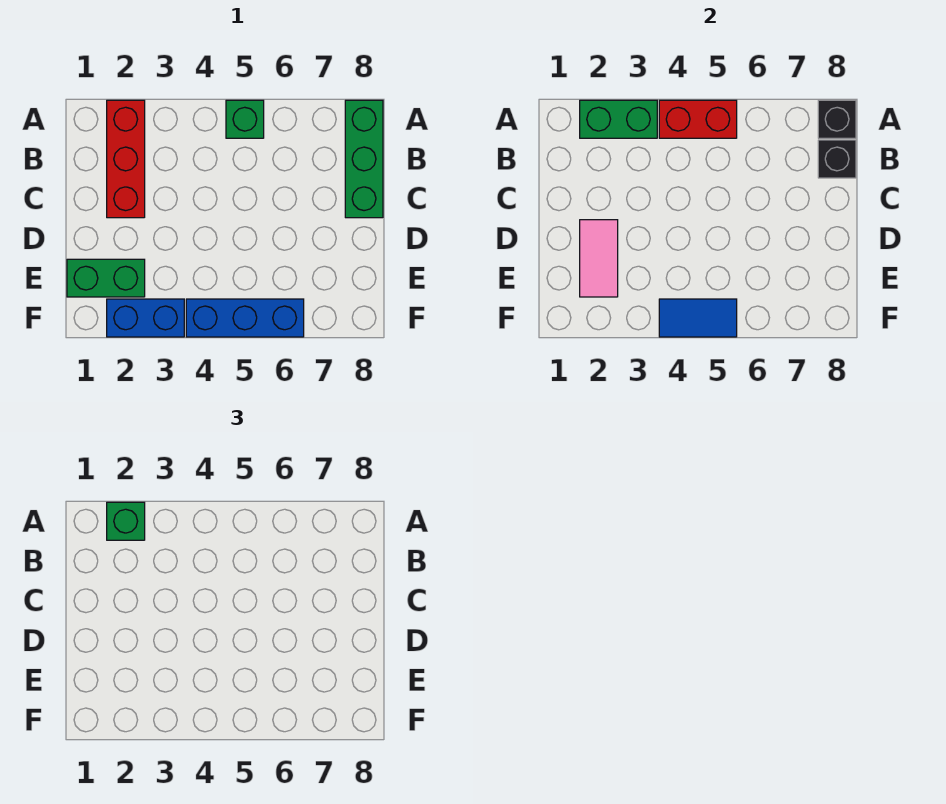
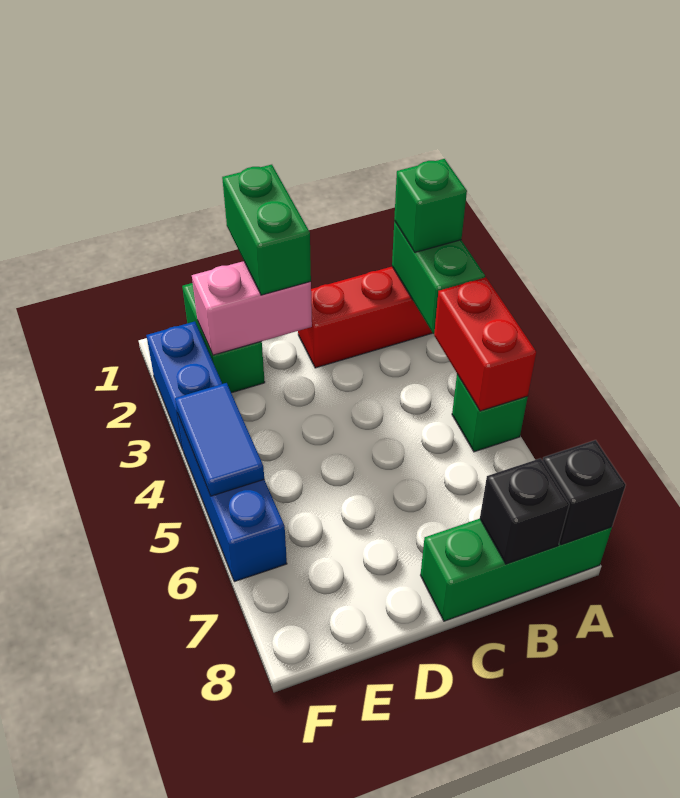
none -> green brick D1:D2 level 3
pink tile D2:E2 level 2 -> pink brick D2:E2 level 2

